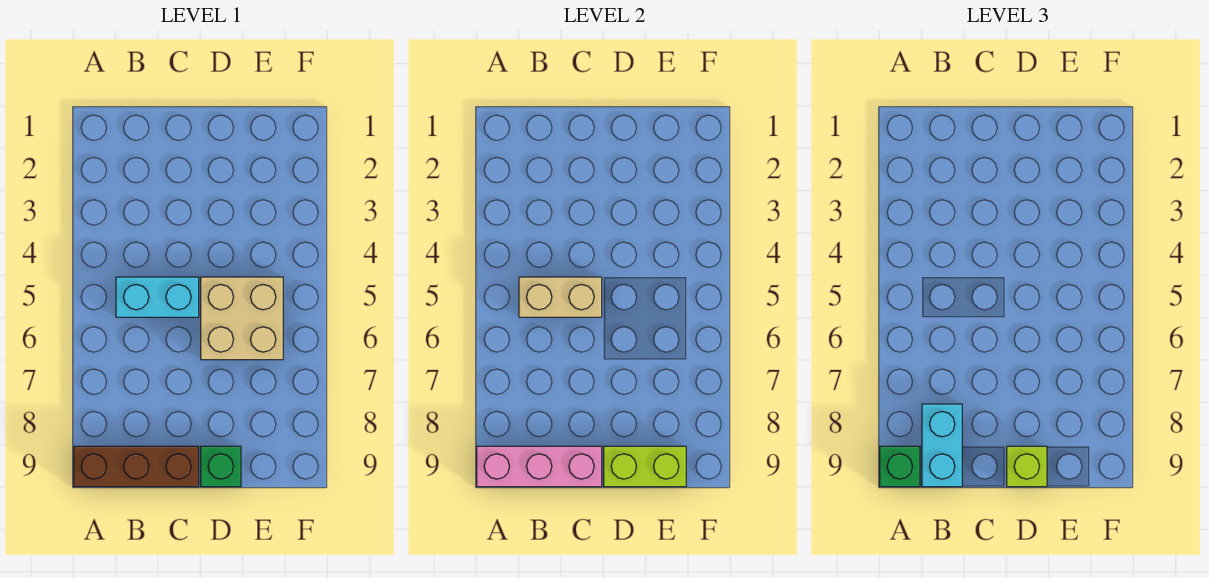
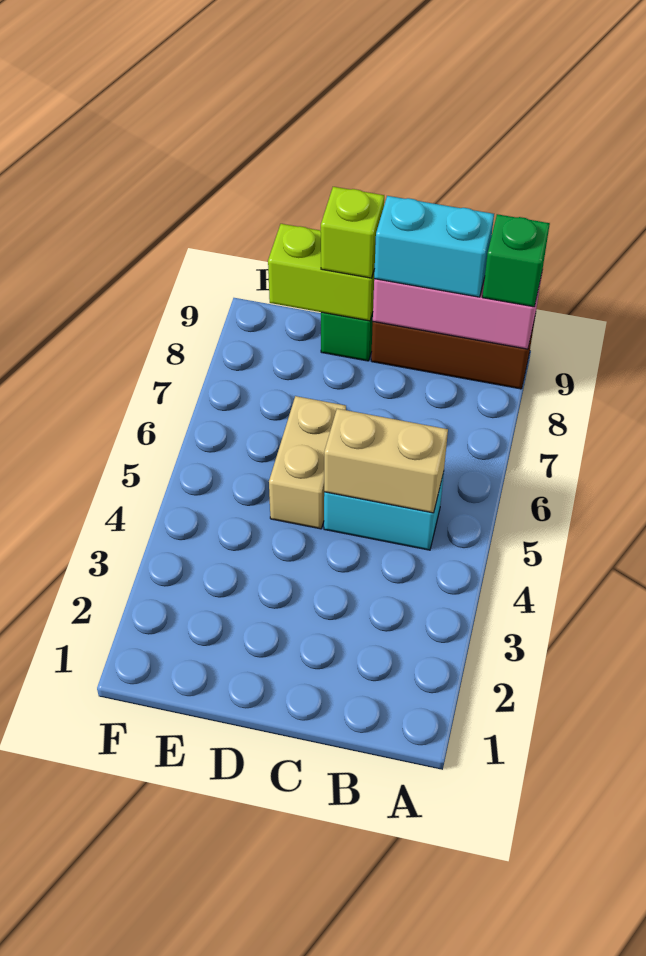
cyan brick B8:B9 level 3 -> cyan brick B9:C9 level 3
tan brick D5:E6 level 1 -> tan brick D5:D6 level 1

